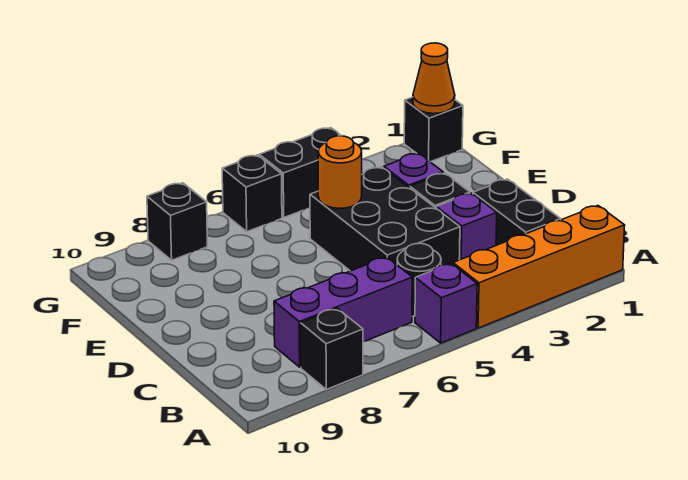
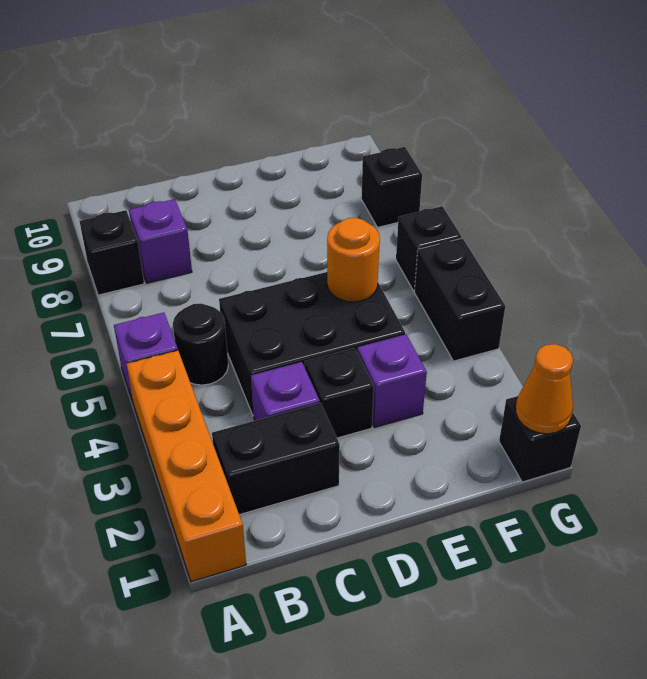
purple brick B6:B8 level 1 -> purple brick B8 level 1

